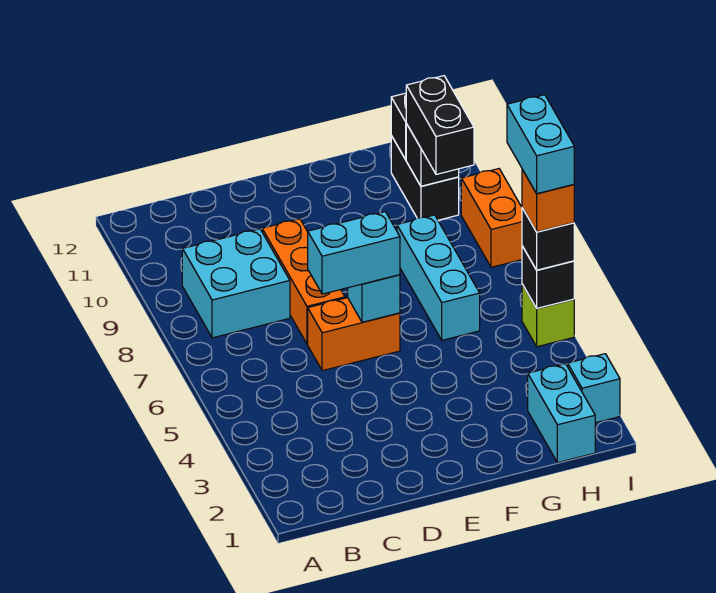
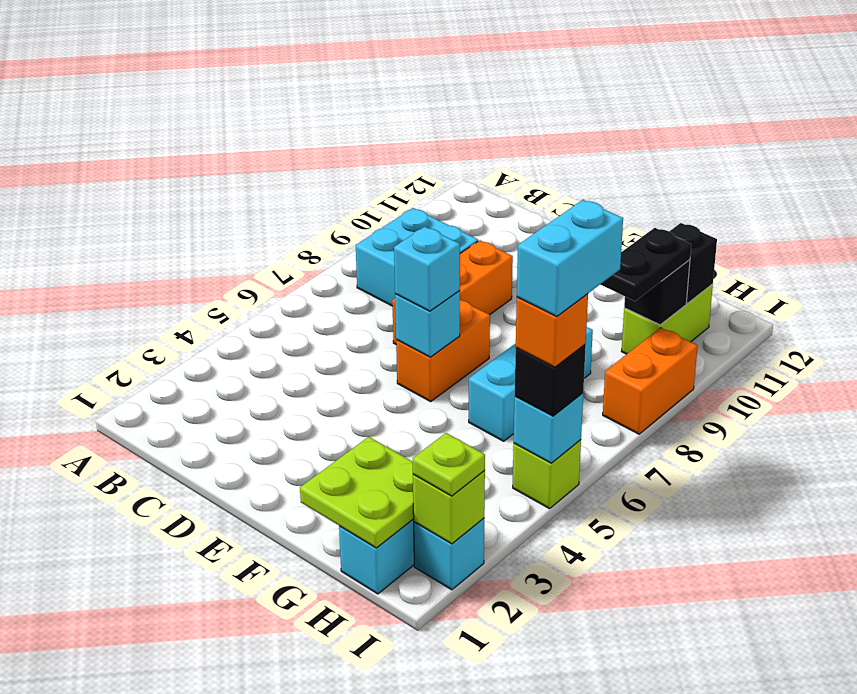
orange brick D6:E6 level 1 -> orange brick E6:E7 level 1
cyan brick D6:E6 level 3 -> cyan brick E6 level 3
none -> lime plate G1:H2 level 2
black brick H9:H10 level 3 -> black plate H9:H10 level 3
black brick H10:H11 level 1 -> lime brick H10:H11 level 1
none -> lime brick I2 level 2
none -> lime plate I2 level 3
black brick I5 level 2 -> cyan brick I5 level 2

